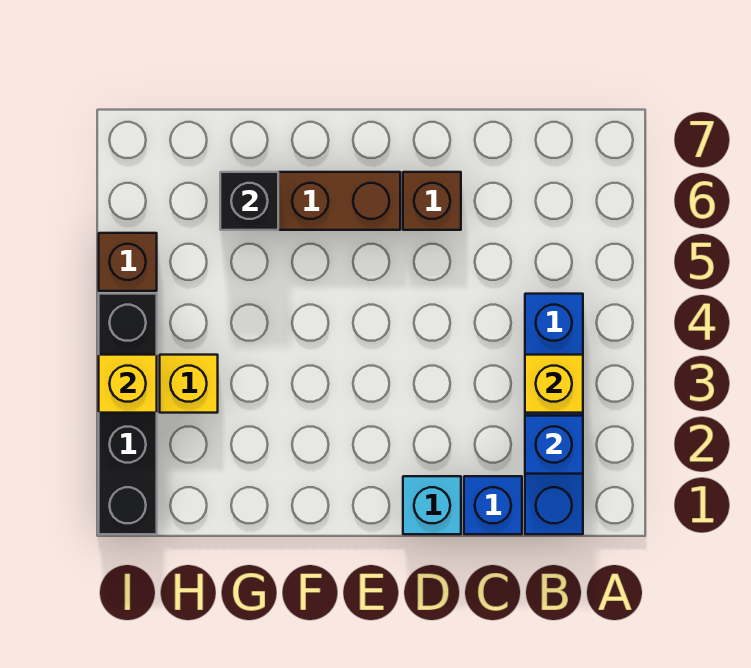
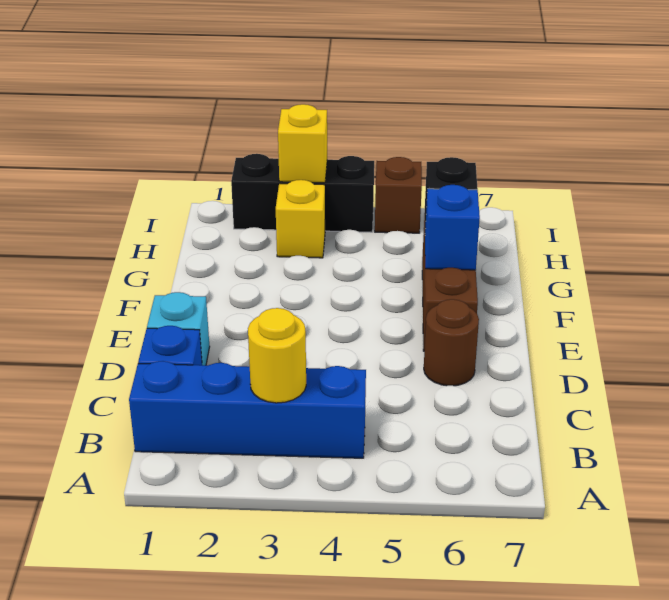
blue brick B2 level 2 -> blue brick F6 level 2
yellow brick B3 level 2 -> yellow round brick B3 level 2
brown brick D6 level 1 -> brown round brick D6 level 1
black brick I1:I4 level 1 -> black brick I2:I4 level 1

